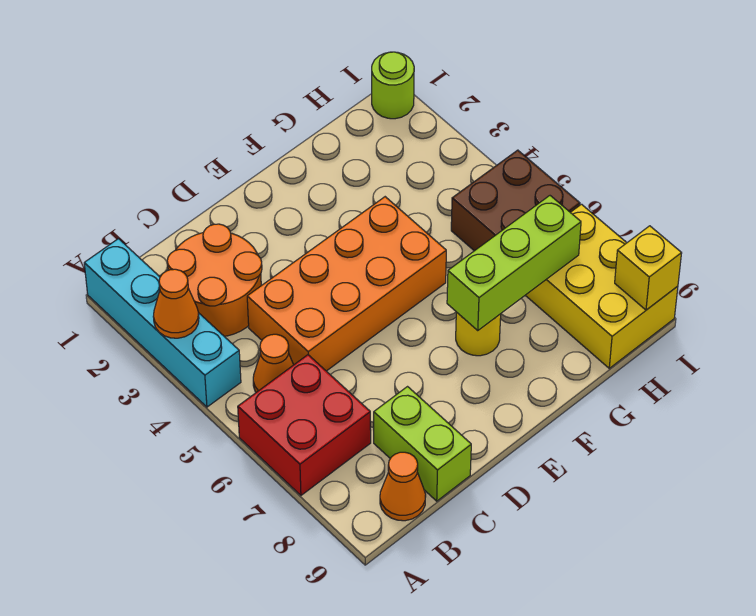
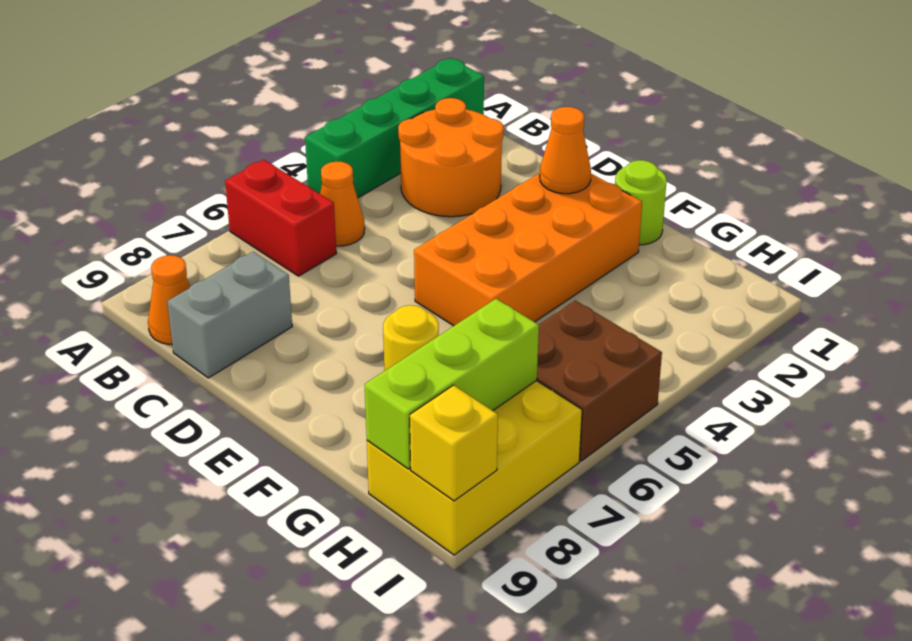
cyan brick A1:A4 level 1 -> green brick A1:A4 level 1
orange cone A3 level 2 -> orange cone E2 level 2
red brick A6:B7 level 1 -> red brick A6:B6 level 1
orange brick C4:F5 level 1 -> orange brick E2:F5 level 1
lime brick C8:C9 level 1 -> grey brick C8:C9 level 1
lime brick F7:H7 level 2 -> lime brick H7:H9 level 2
lime round brick I1 level 1 -> lime round brick F1 level 1

